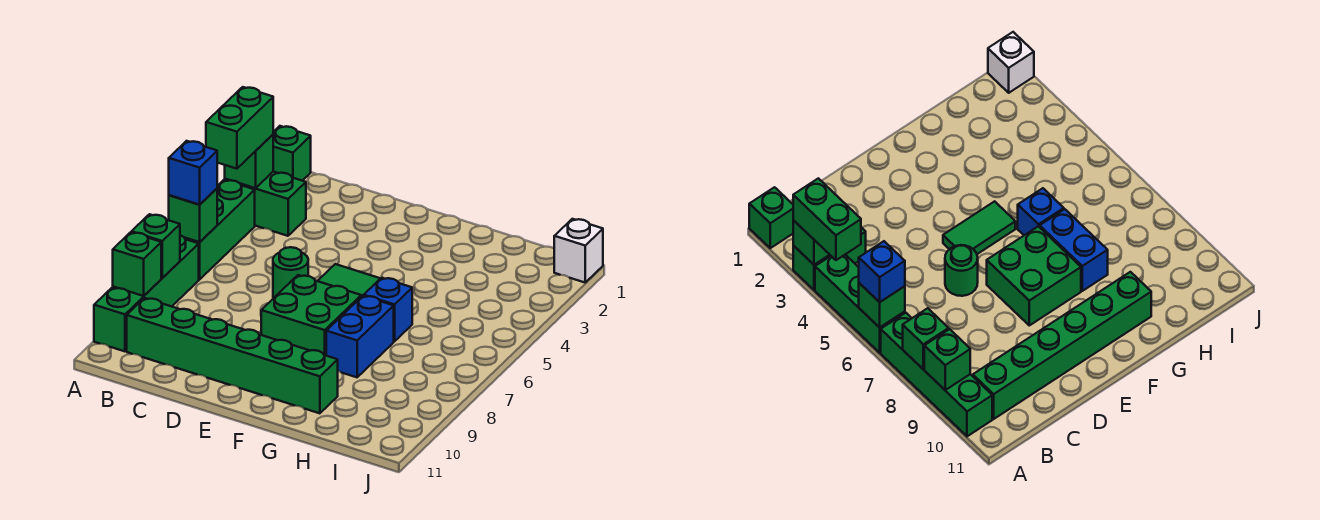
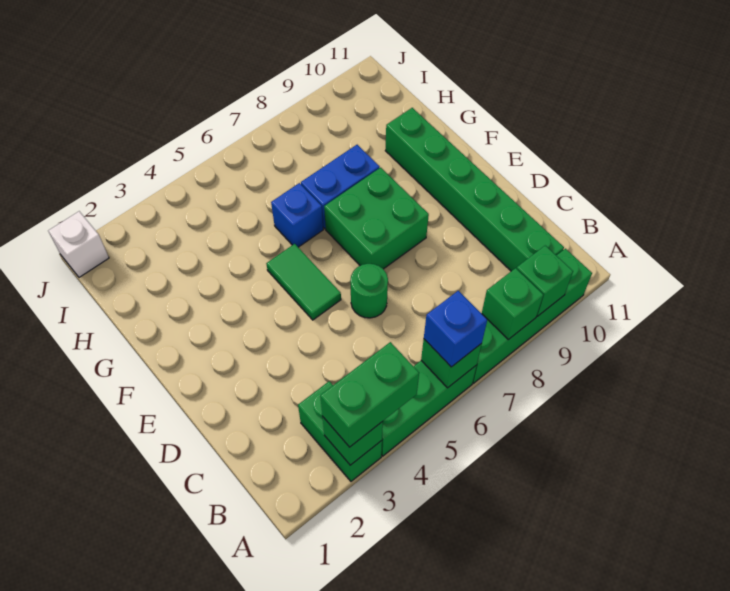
green brick A1 level 1 -> none

